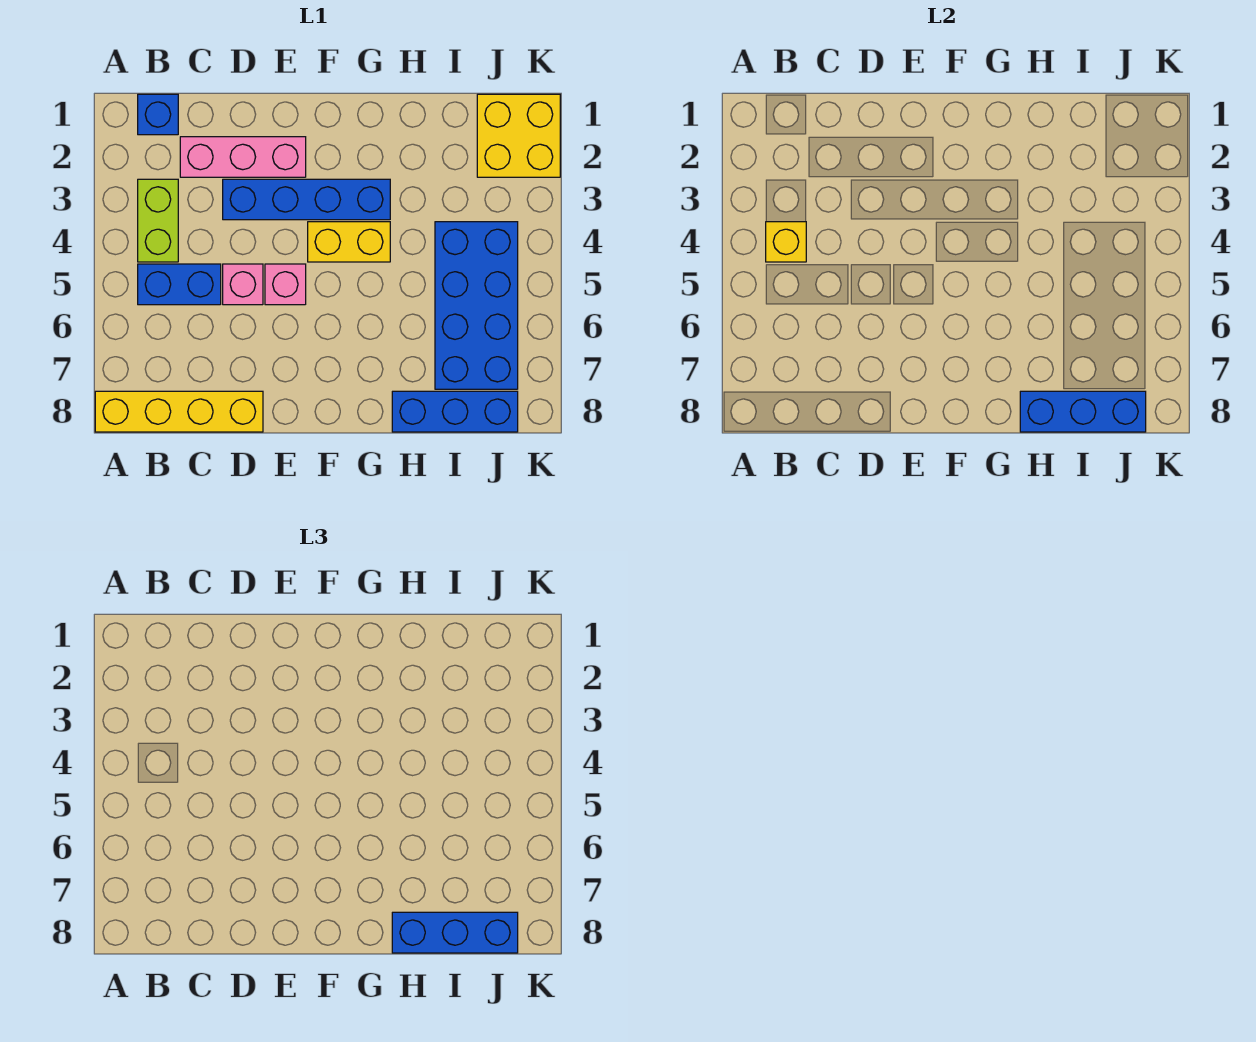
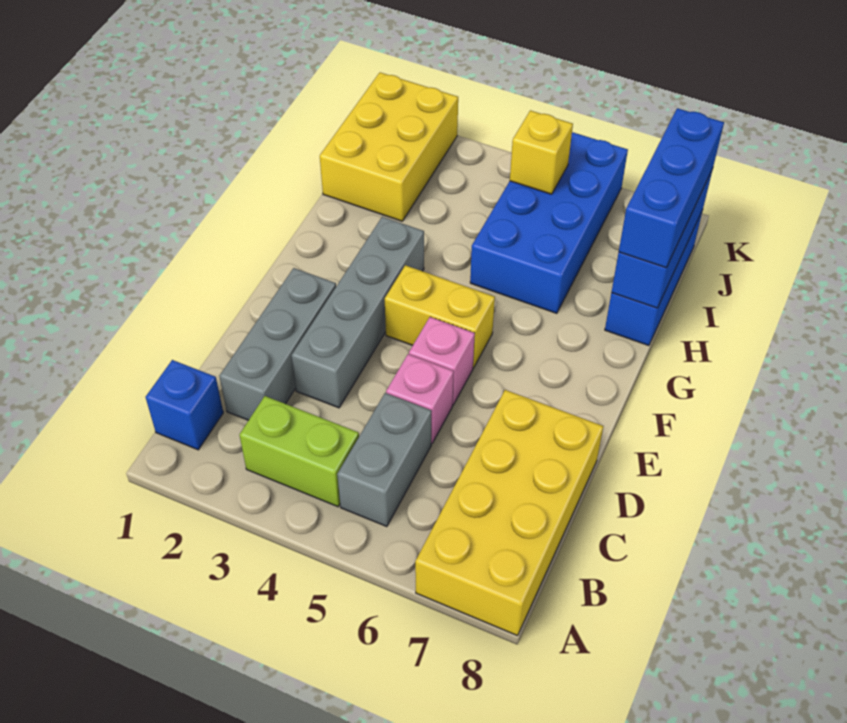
yellow brick A8:D8 level 1 -> yellow brick A7:D8 level 1
yellow brick B4 level 2 -> yellow brick J5 level 2
blue brick B5:C5 level 1 -> grey brick B5:C5 level 1
pink brick C2:E2 level 1 -> grey brick C2:E2 level 1
blue brick D3:G3 level 1 -> grey brick D3:G3 level 1
yellow brick F4:G4 level 1 -> yellow brick F4:F5 level 1
blue brick I4:J7 level 1 -> blue brick H5:K6 level 1
yellow brick J1:K2 level 1 -> yellow brick I1:K2 level 1

